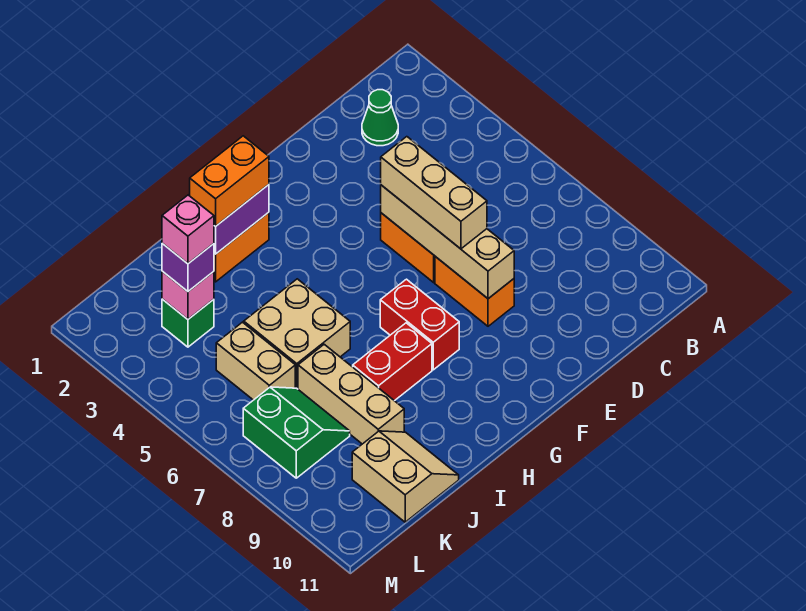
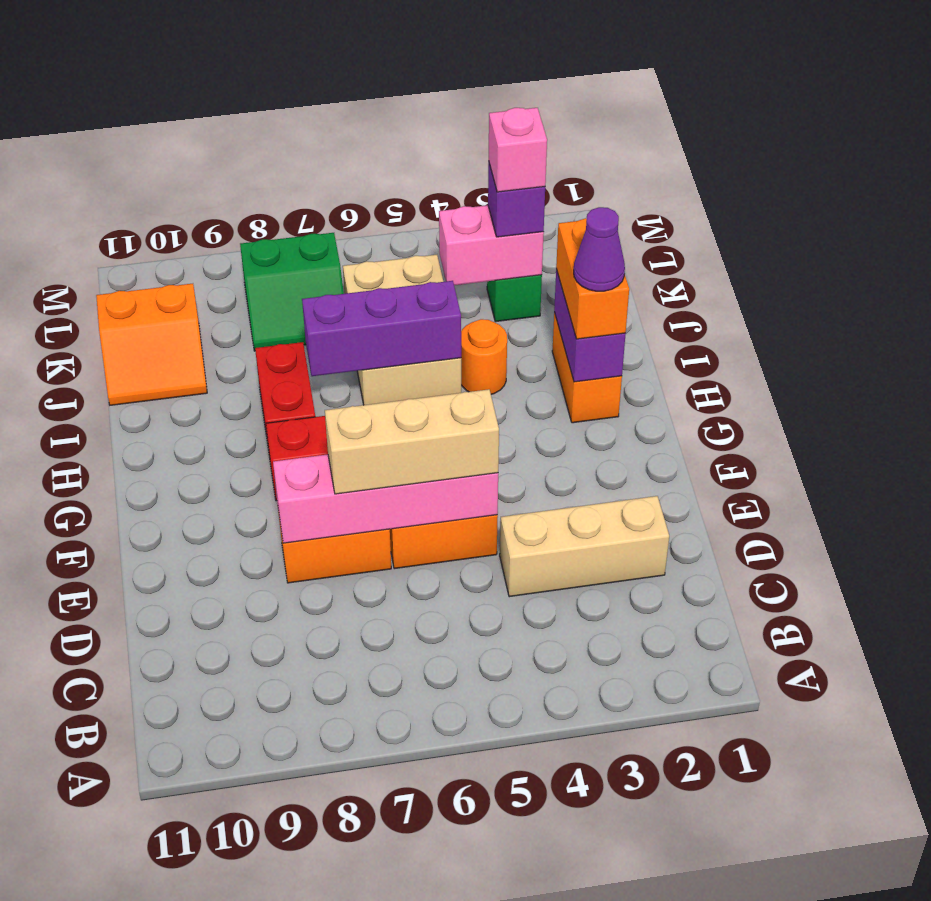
green cone C2 level 1 -> none
tan brick E5:E8 level 2 -> pink brick E5:E8 level 2
none -> purple cone H2 level 4
none -> orange round brick I4 level 1
none -> purple brick I5:I7 level 2
tan brick J7:J9 level 1 -> tan brick D2:D4 level 1
tan slope J10:K11 level 1 top K -> orange slope J10:K11 level 1 top K
pink brick K3 level 2 -> pink brick K3:K4 level 2

